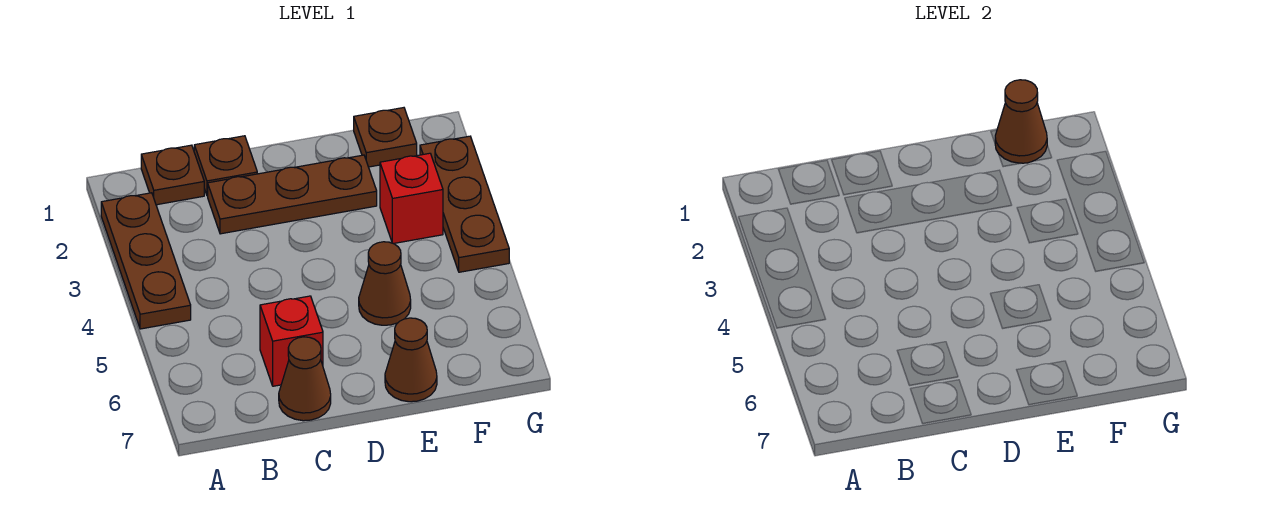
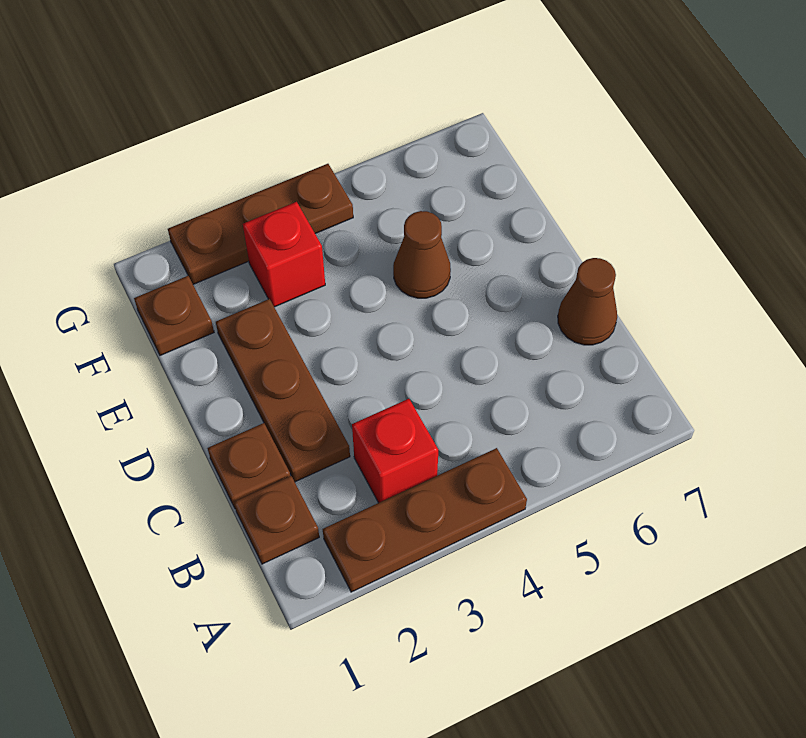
red brick C6 level 1 -> red brick B3 level 1
brown cone E7 level 1 -> none
brown cone F1 level 2 -> none

